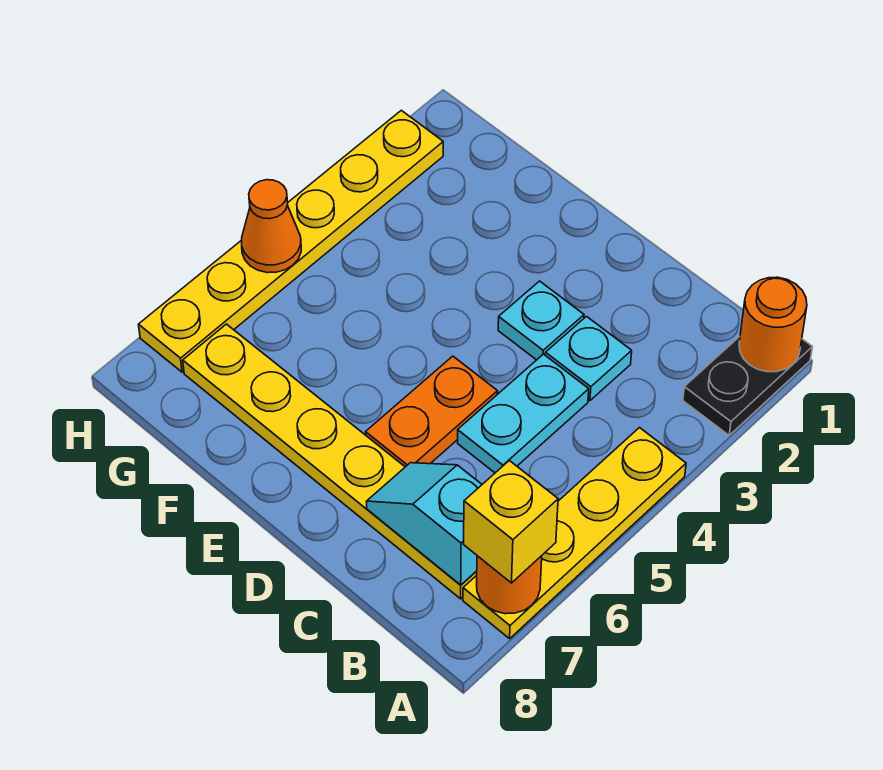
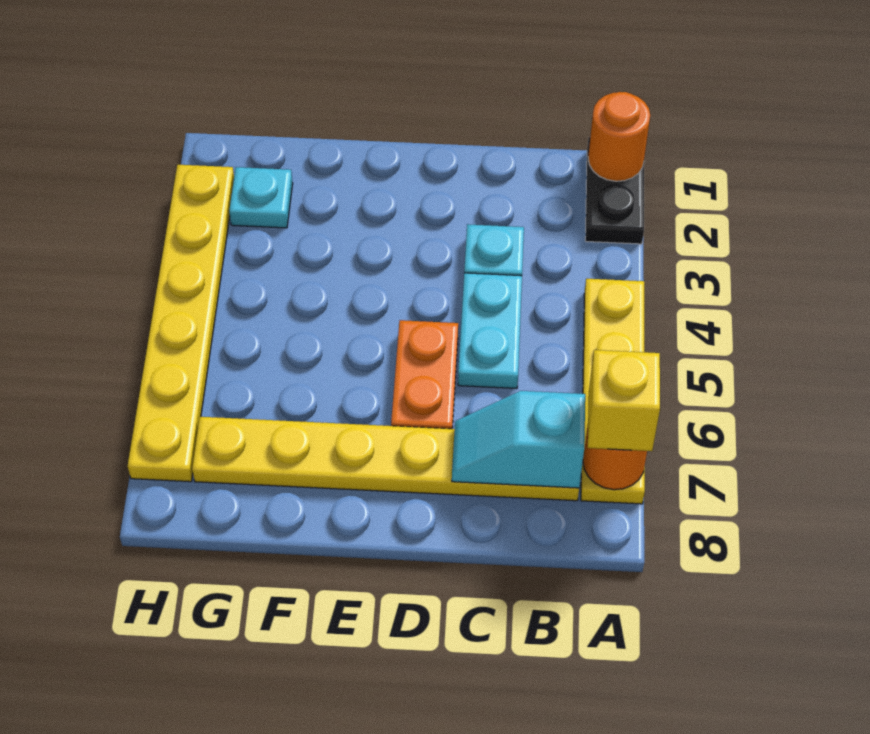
cyan plate D3 level 1 -> cyan plate G2 level 1
orange cone H5 level 2 -> none

